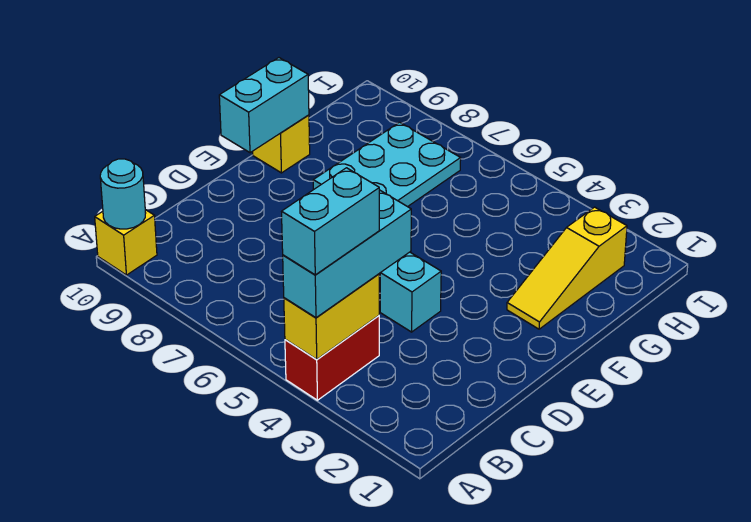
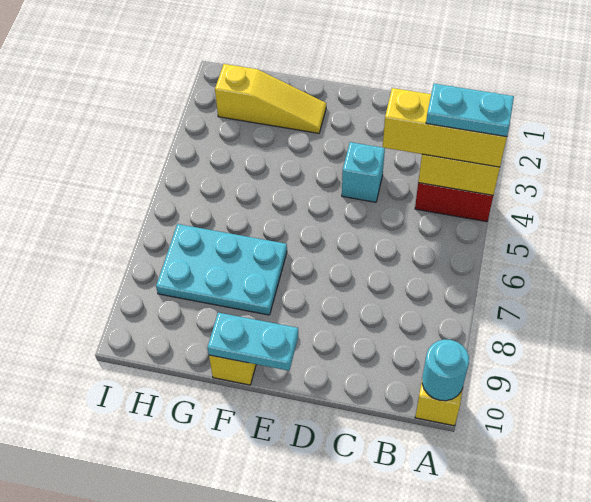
cyan brick A4:C4 level 3 -> yellow brick A4:C4 level 3
cyan brick A4:B4 level 4 -> cyan plate A4:B4 level 4
cyan brick E10:F10 level 2 -> cyan plate E10:F10 level 2

